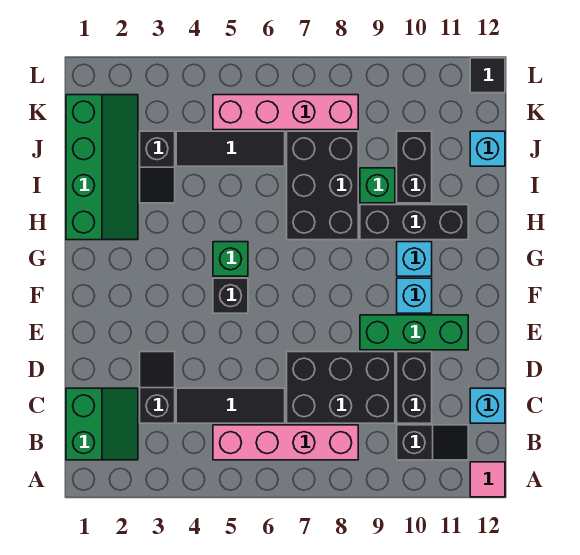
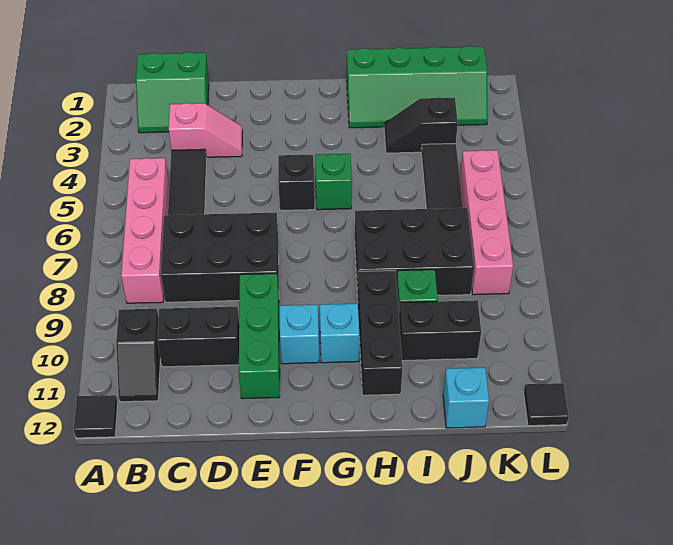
pink tile A12 level 1 -> black tile A12 level 1
black slope C3:D3 level 1 top C -> pink slope C3:D3 level 1 top C
black brick C7:D9 level 1 -> black brick C7:E8 level 1
cyan brick C12 level 1 -> none

